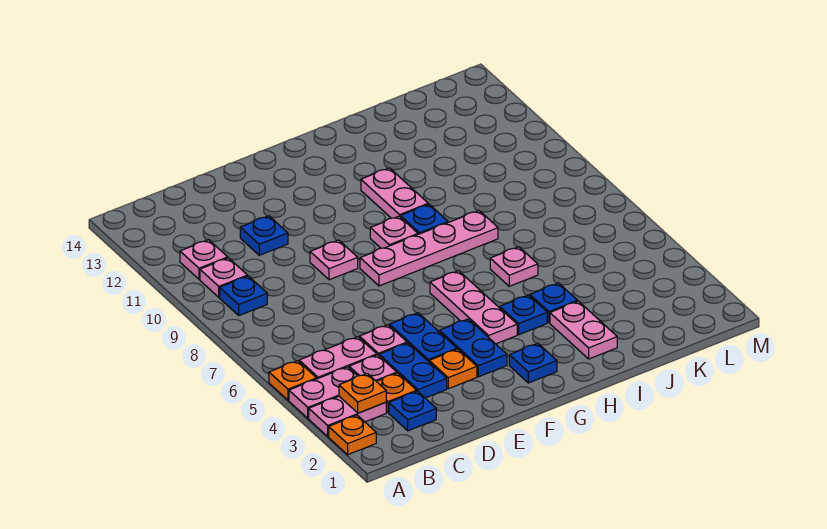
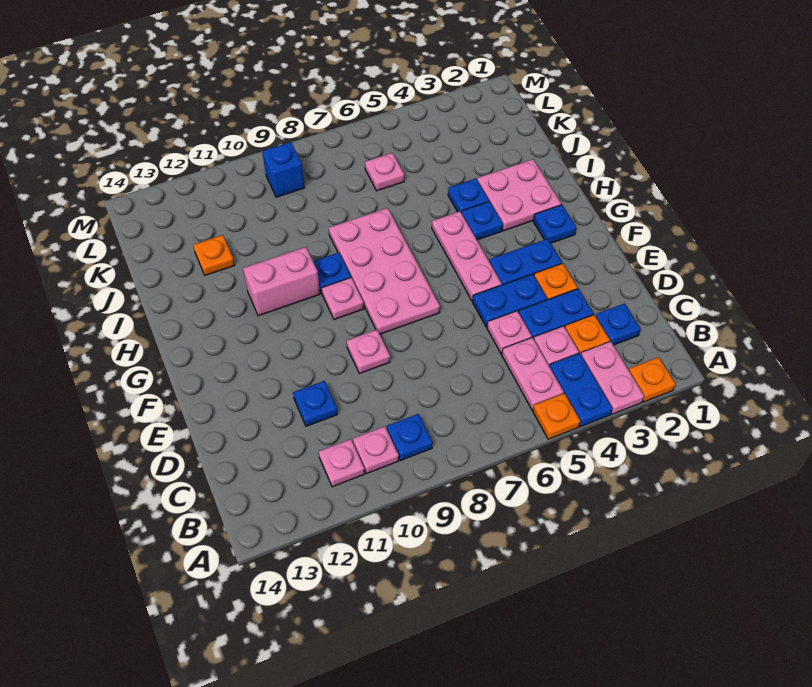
pink plate A4:B4 level 1 -> blue plate A4:B4 level 1
orange plate B3 level 2 -> orange plate J12 level 1
pink plate F8:I8 level 1 -> pink plate F7:I8 level 1
pink plate G4:G6 level 1 -> pink plate F5:H5 level 1
pink plate H10:H11 level 1 -> pink brick H10:H11 level 1
pink plate I2:I3 level 1 -> pink plate H2:I3 level 1
pink plate I6 level 1 -> pink plate K6 level 1
none -> blue brick L9 level 1

